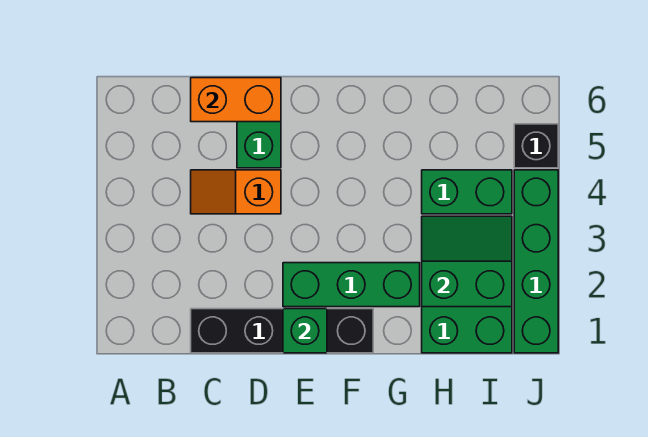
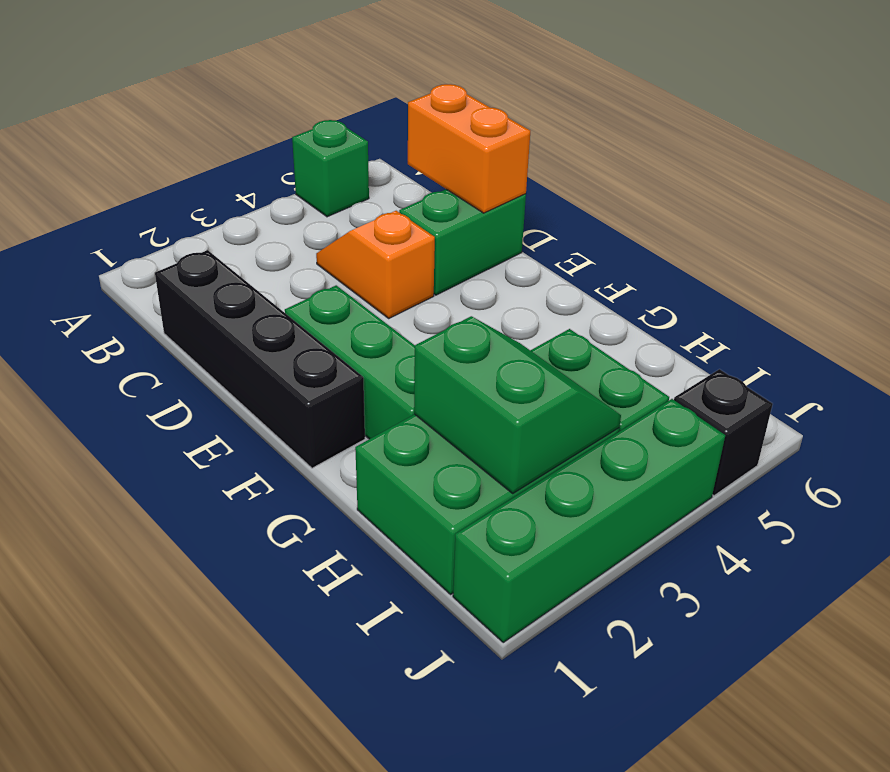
green brick E1 level 2 -> green brick A5 level 1

